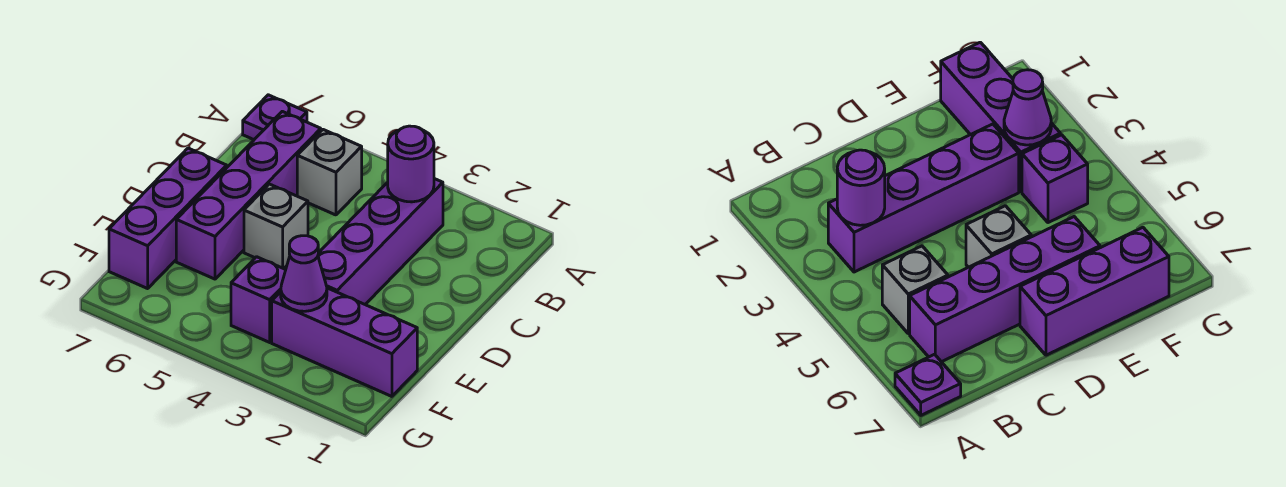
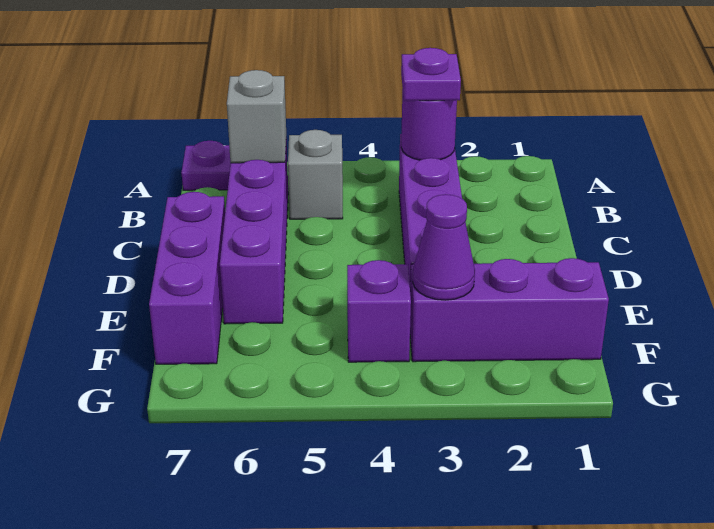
none -> purple plate B3 level 3
grey brick D5 level 1 -> grey brick B6 level 2

